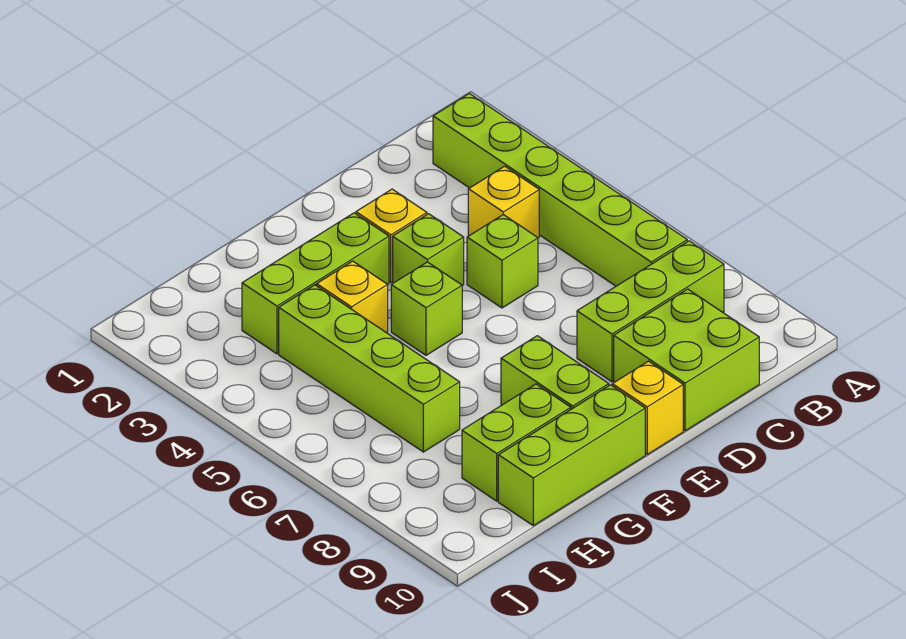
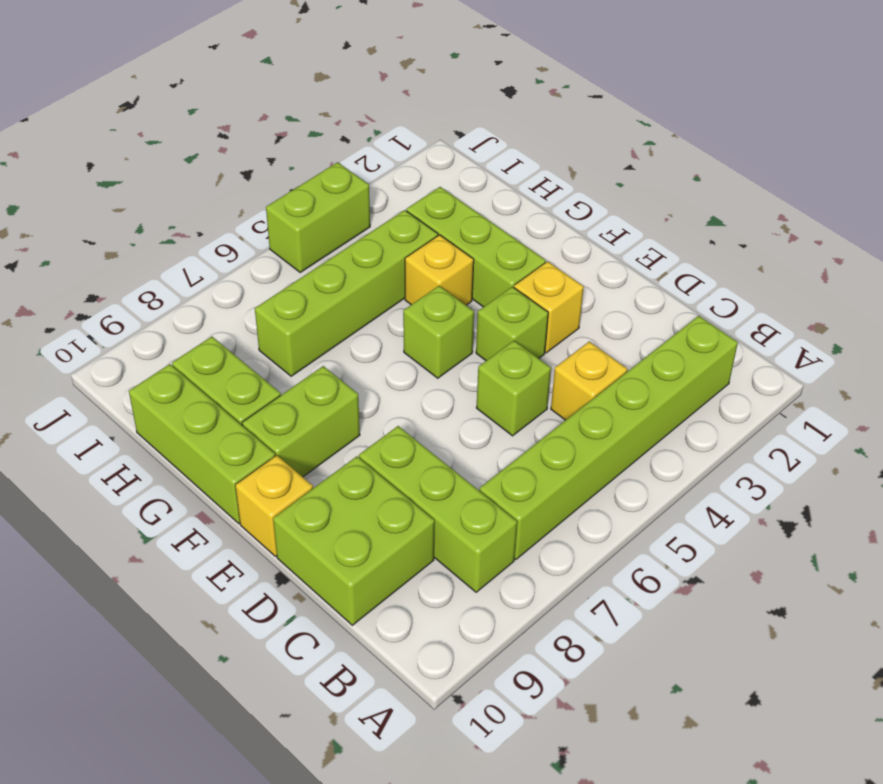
none -> lime brick J4:J5 level 1

